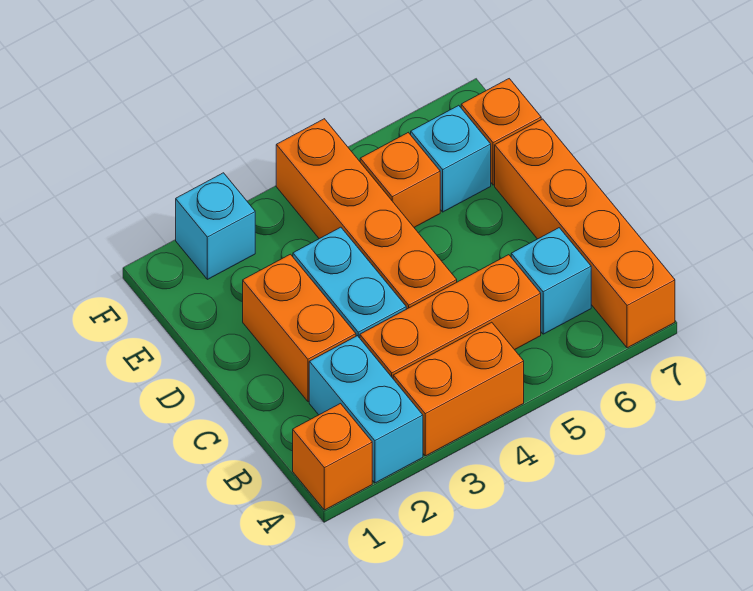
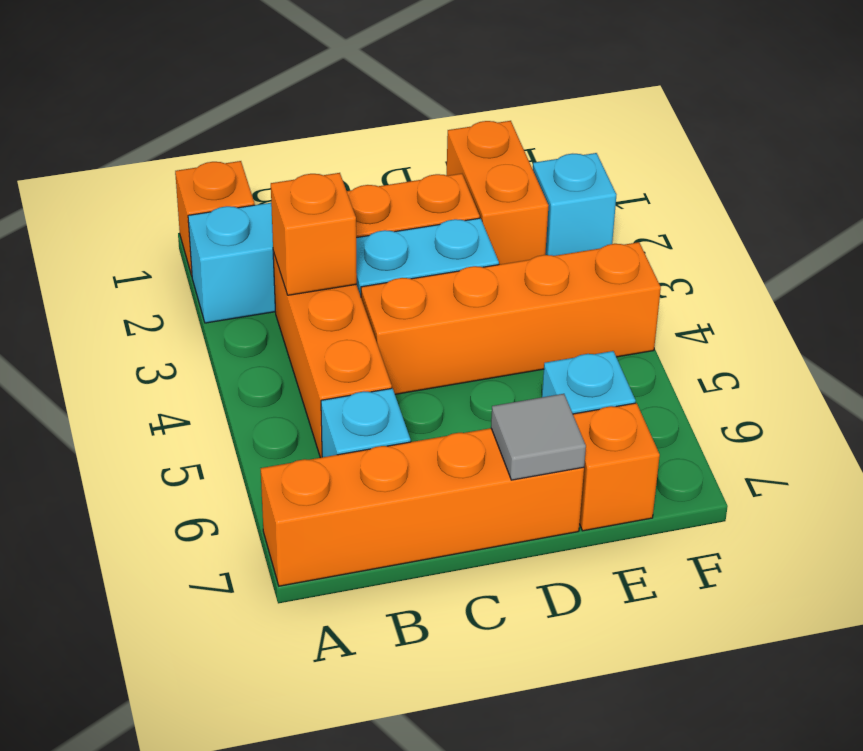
orange brick A3:A4 level 1 -> orange brick E1:E2 level 1
none -> grey tile D7 level 2
orange brick E5 level 1 -> orange brick B3 level 2

